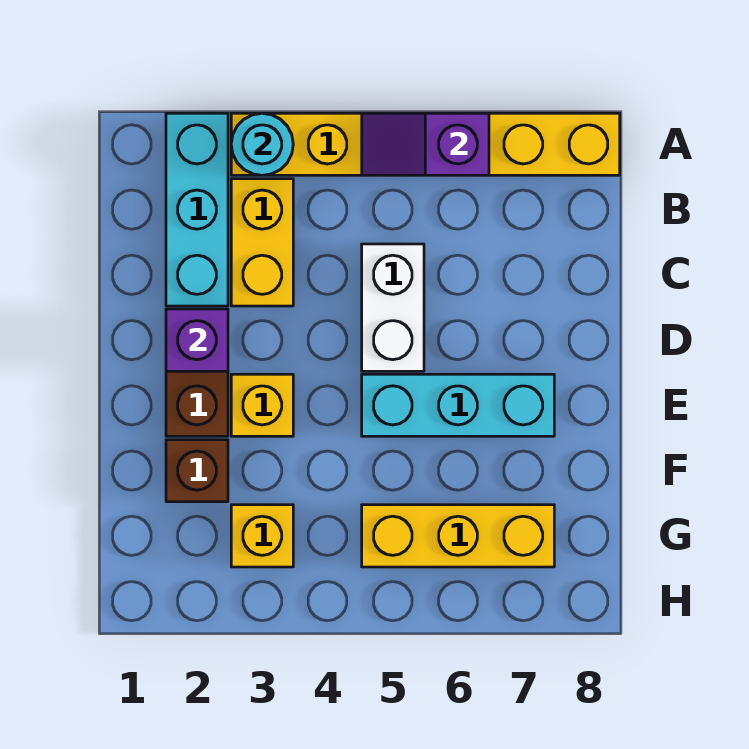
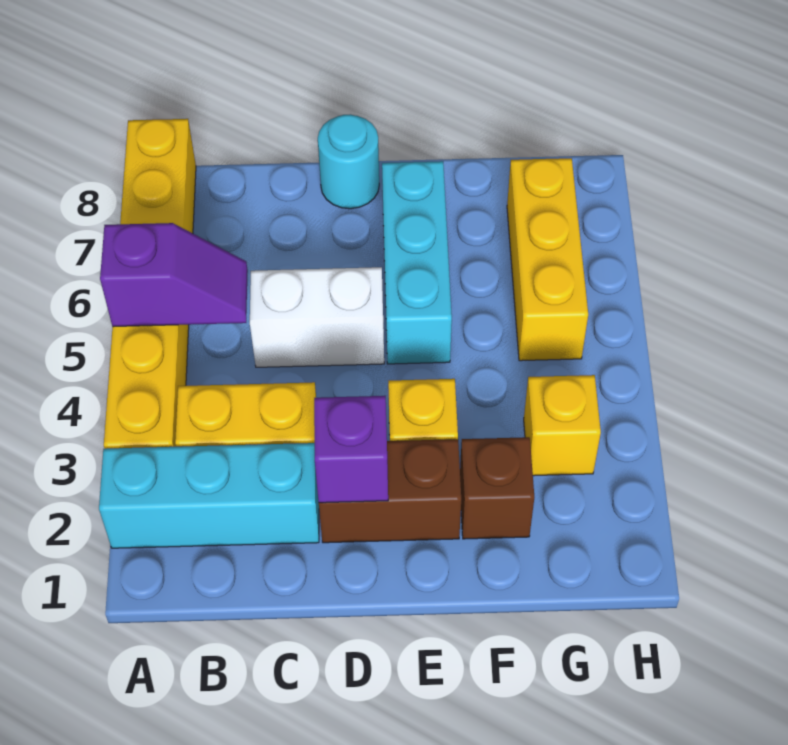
cyan round brick A3 level 2 -> cyan round brick D8 level 1
purple slope A5:A6 level 2 top 6 -> purple slope A5:B5 level 2 top A

